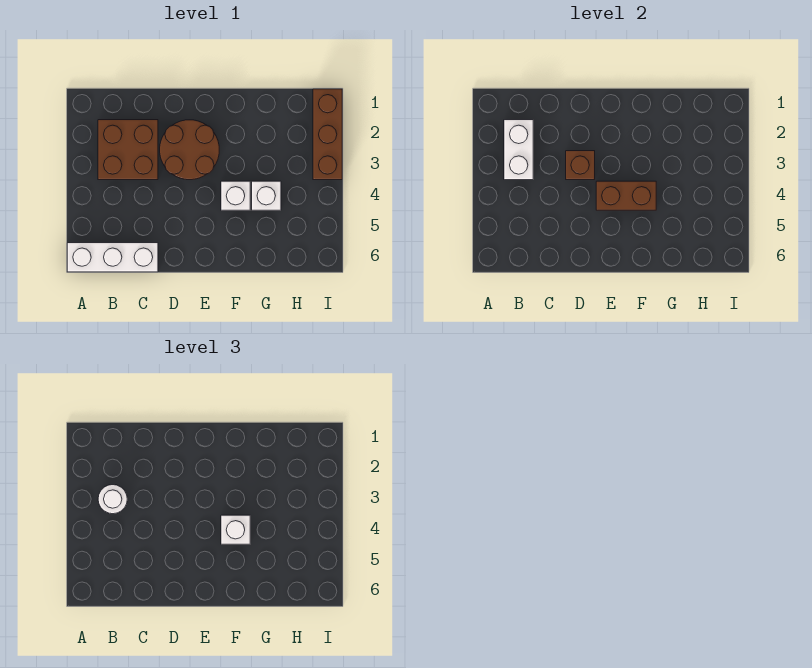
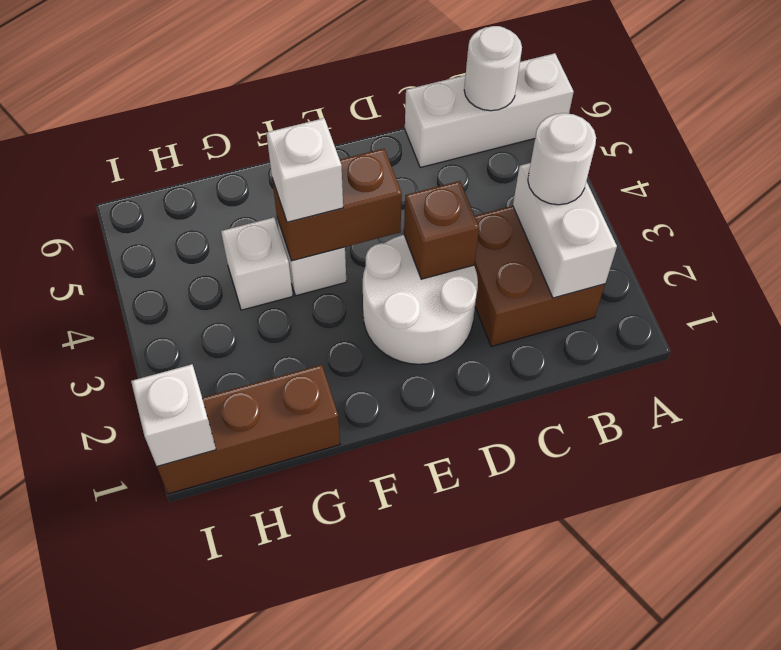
none -> white round brick B6 level 2
brown round brick D2:E3 level 1 -> white round brick D2:E3 level 1
brown brick I1:I3 level 1 -> brown brick G1:I1 level 1
none -> white brick I1 level 2

